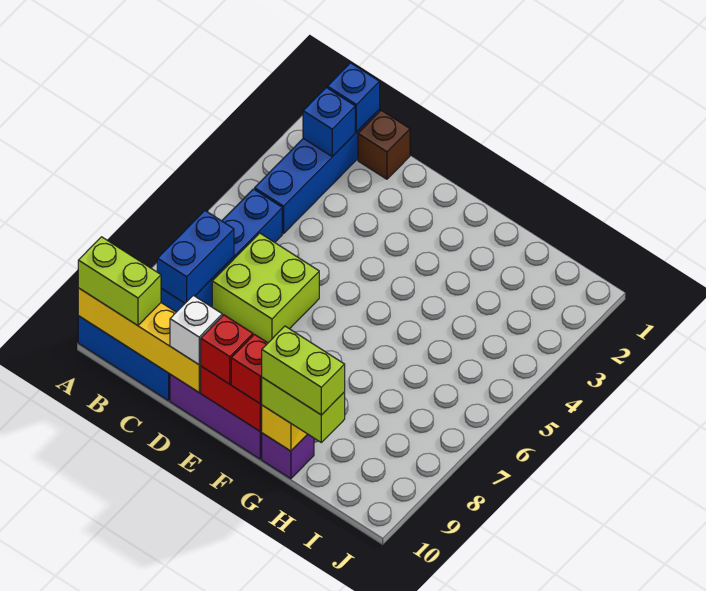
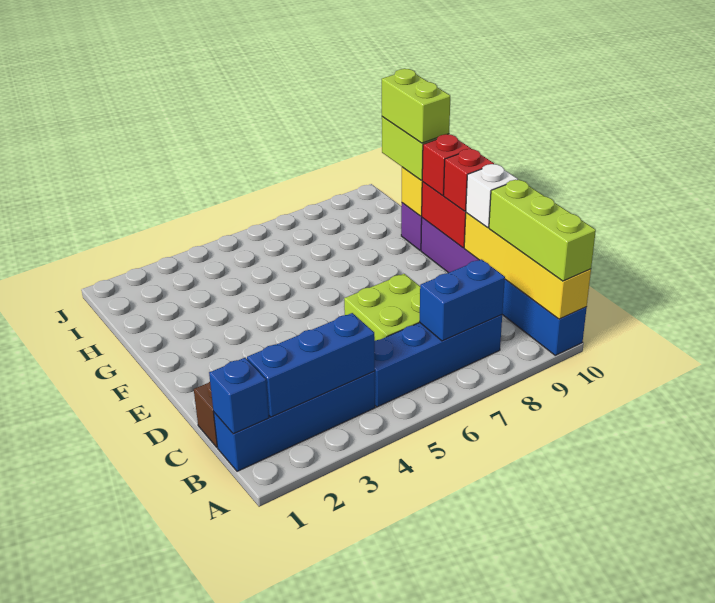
lime brick A10:B10 level 3 -> lime brick A10:C10 level 3
blue brick B2 level 2 -> blue brick B2:B4 level 2

